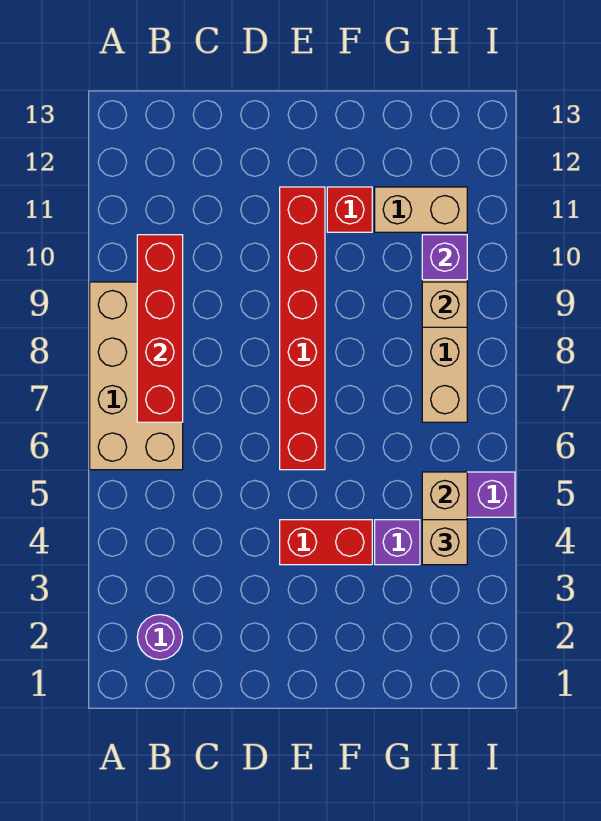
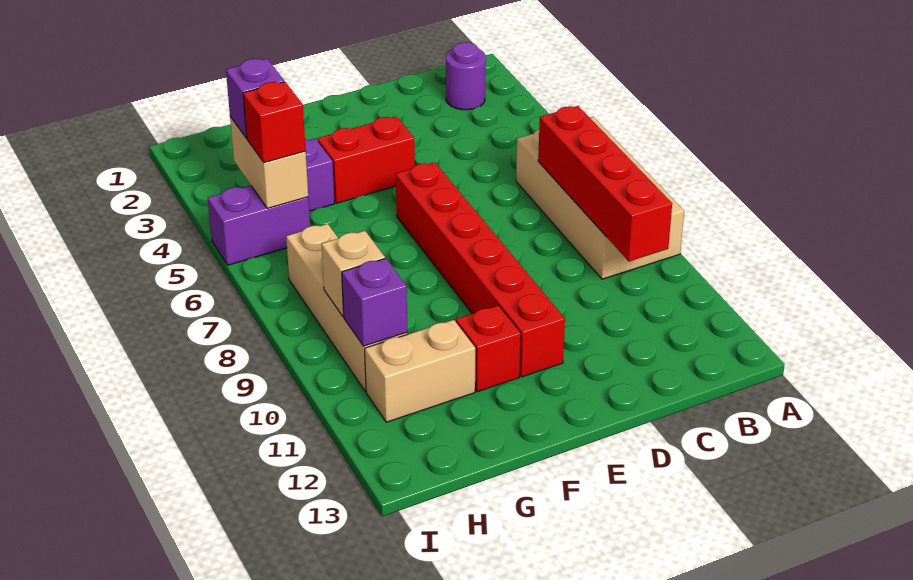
tan brick H4 level 3 -> purple brick H4 level 3
none -> red brick H5 level 3

